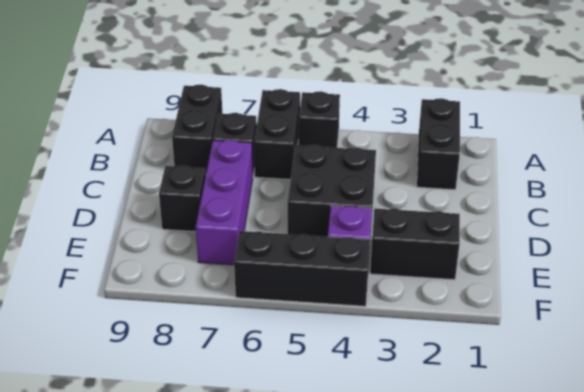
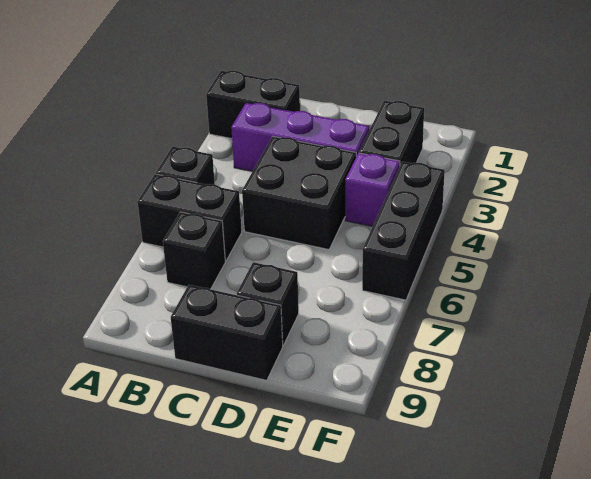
black brick A8:B8 level 1 -> black brick C9:D9 level 1
purple brick C7:E7 level 1 -> purple brick B3:D3 level 1

